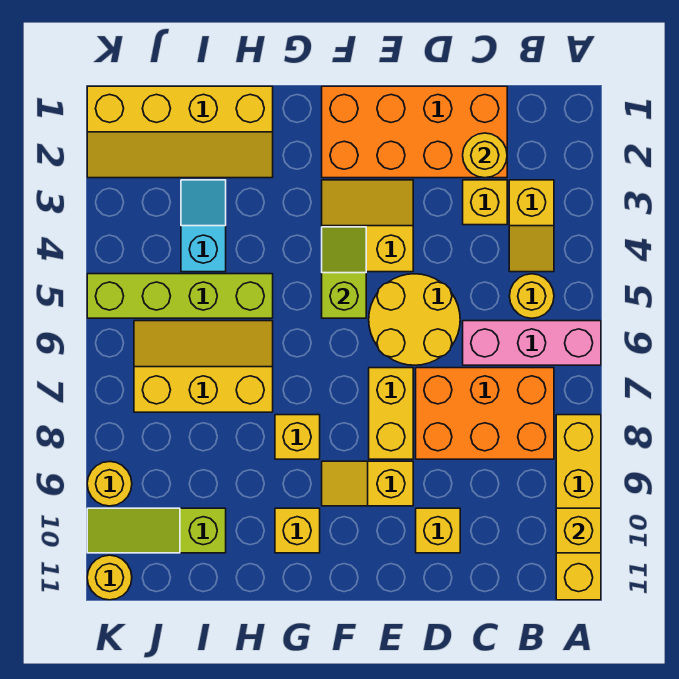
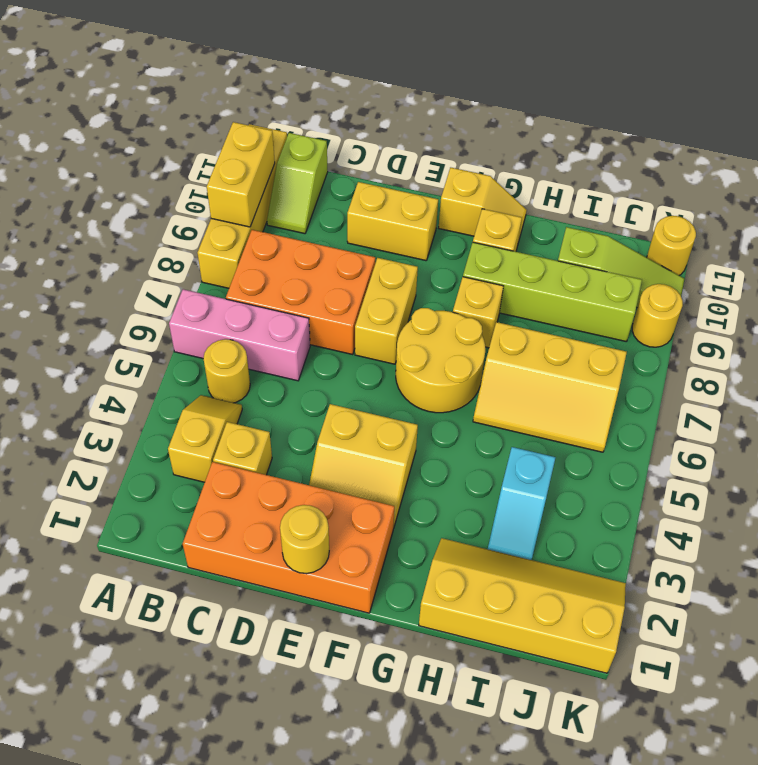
yellow brick A10 level 2 -> yellow brick A9:A10 level 2
yellow round brick C2 level 2 -> yellow round brick E1 level 2
yellow round brick D5:E6 level 1 -> yellow round brick F6:G7 level 1
yellow brick D10 level 1 -> yellow brick D10:E10 level 1
yellow slope E9:F9 level 1 top E -> yellow slope F11:G11 level 1 top F
lime slope F4:F5 level 2 top 5 -> lime slope B10:B11 level 1 top 11
lime brick H5:K5 level 1 -> lime brick G9:J9 level 1

